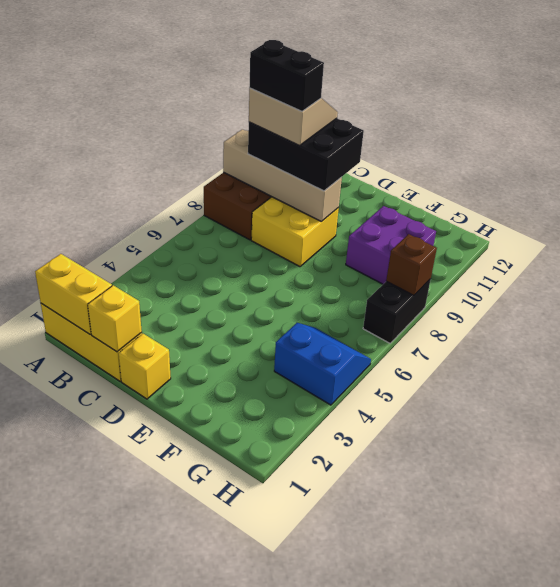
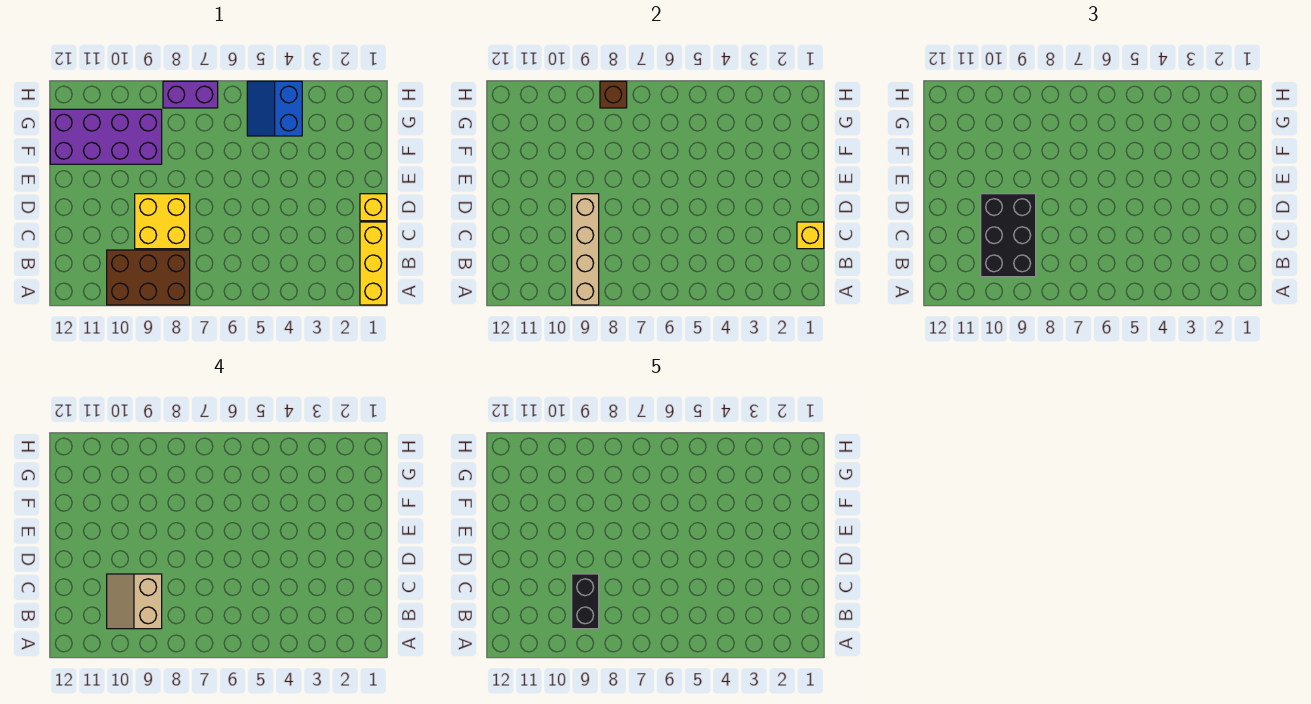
yellow brick A1:B1 level 2 -> none
purple brick F9:G10 level 1 -> purple brick F9:G12 level 1
black brick H7:H8 level 1 -> purple brick H7:H8 level 1

